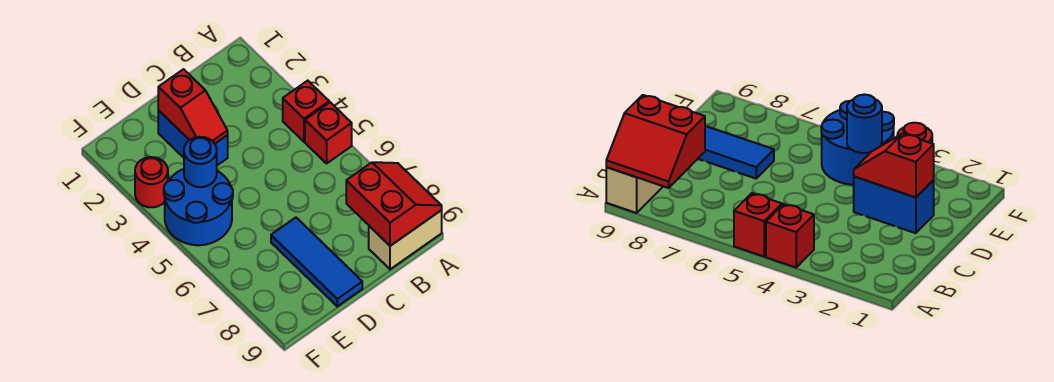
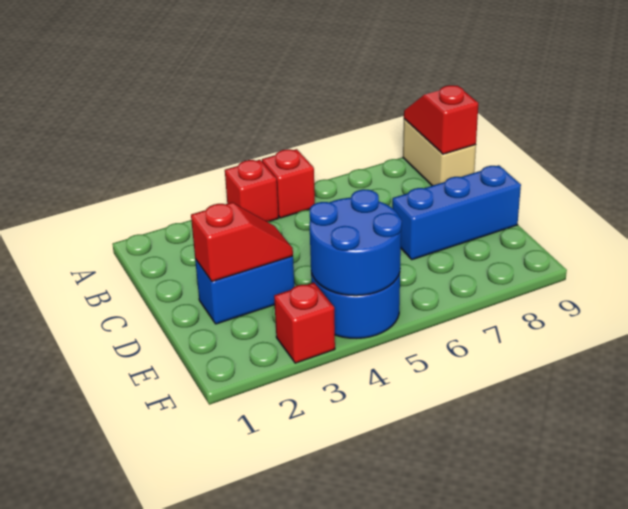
red slope A8:B9 level 2 top B -> red slope A9:B9 level 2 top B
blue tile D7:D9 level 1 -> blue brick D7:D9 level 1
blue round brick E4 level 2 -> blue round brick E4:F5 level 2
red round brick F3 level 1 -> red brick F3 level 1

